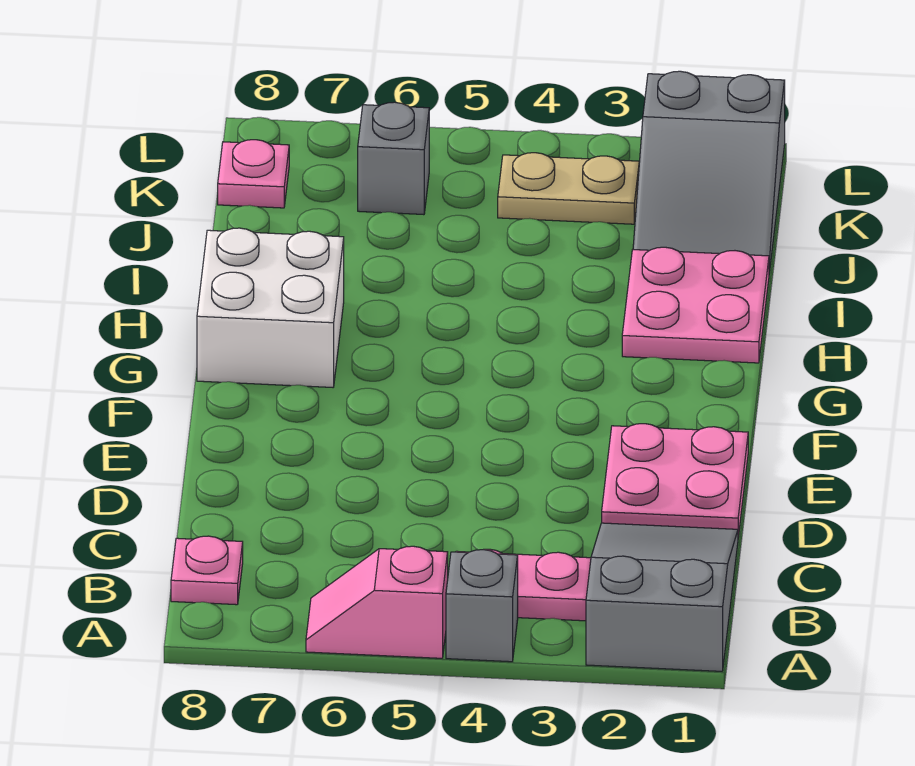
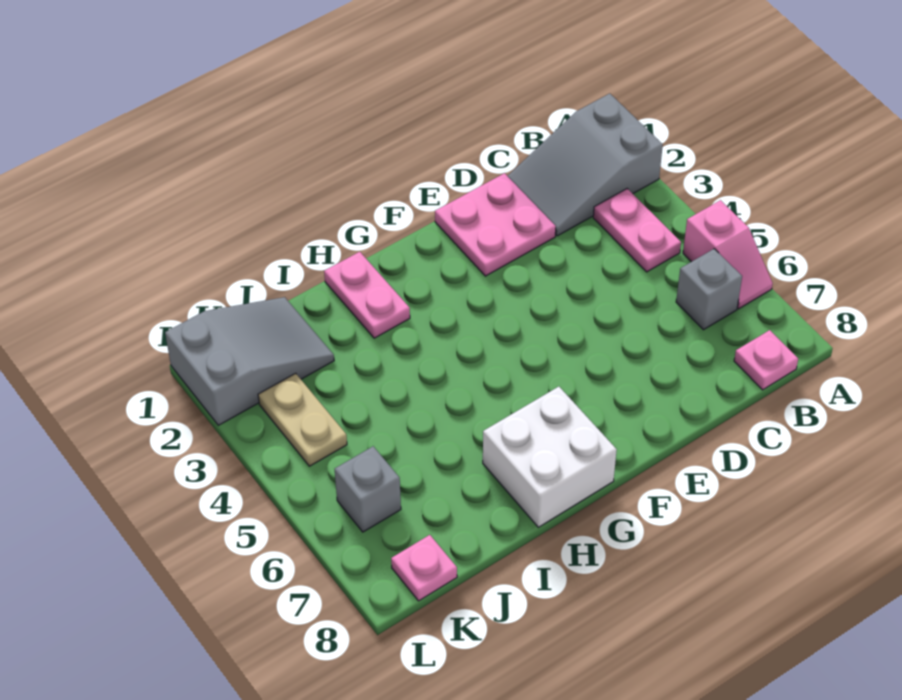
grey brick A4 level 1 -> grey brick B6 level 1
pink plate H1:I2 level 1 -> pink plate H1:H2 level 1

